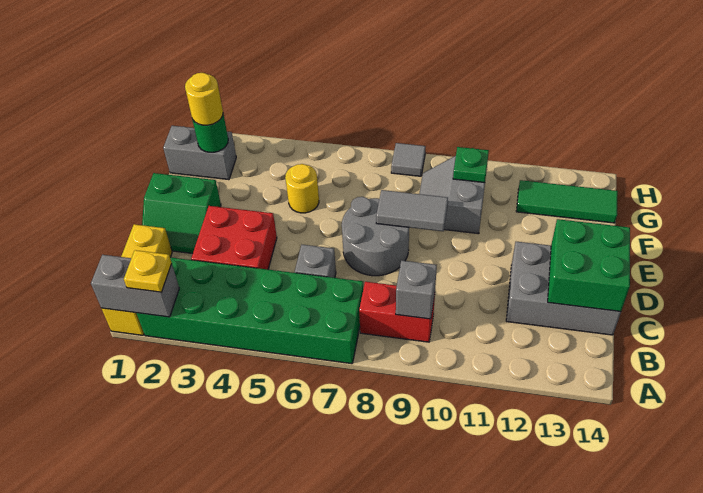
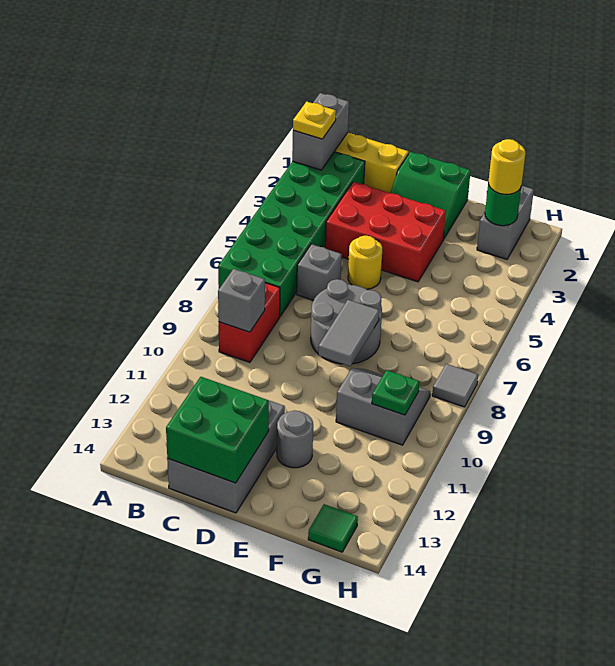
red brick C3:D4 level 1 -> red brick C3:E4 level 1
green slope D1:E2 level 1 top E -> green slope D1:E2 level 1 top 1
none -> grey round brick E12 level 1
yellow round brick F5 level 1 -> yellow round brick D5 level 1
green tile G12:G14 level 1 -> green tile G14 level 1

